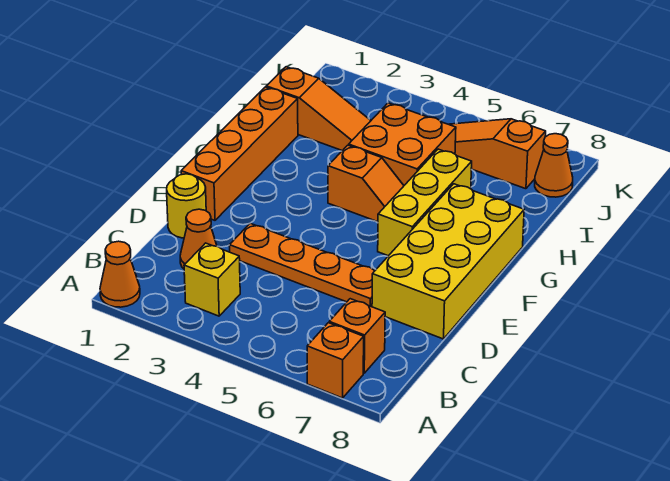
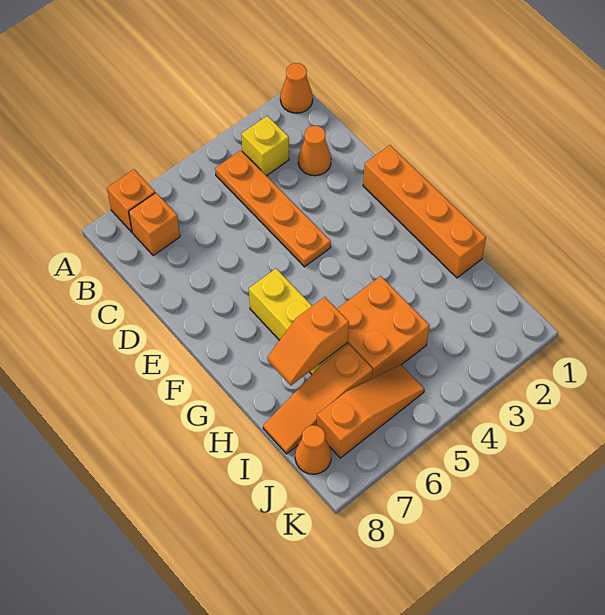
yellow round brick D1 level 1 -> none
orange plate D3:D6 level 1 -> orange plate B4:E4 level 1
yellow brick D7:G8 level 1 -> none
orange slope G4:G5 level 1 top 4 -> orange slope H6:H7 level 2 top 6
orange slope I1:I3 level 1 top 1 -> orange slope I6:I8 level 1 top 6

